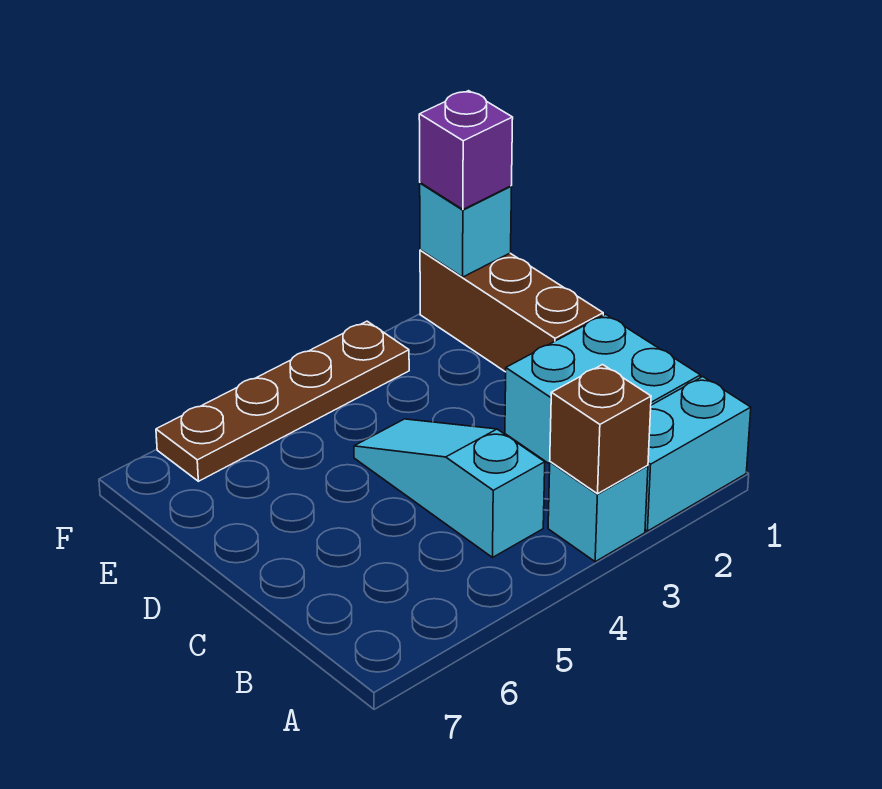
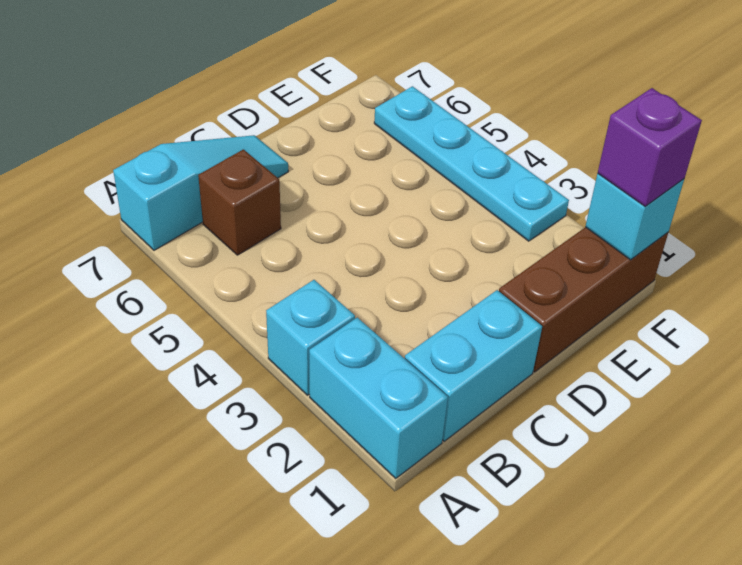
brown brick A3 level 2 -> brown brick B6 level 1
cyan brick B1:C2 level 1 -> cyan brick B1:C1 level 1
cyan slope B4:D4 level 1 top B -> cyan slope A7:C7 level 1 top A
brown plate F3:F6 level 1 -> cyan plate F3:F6 level 1

